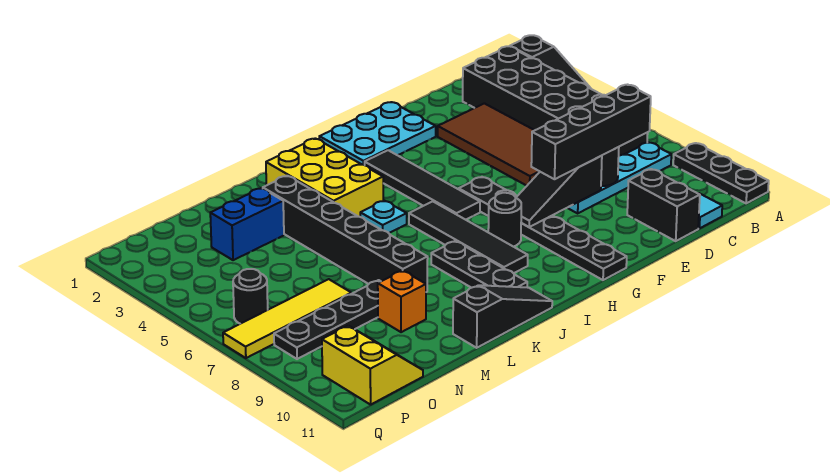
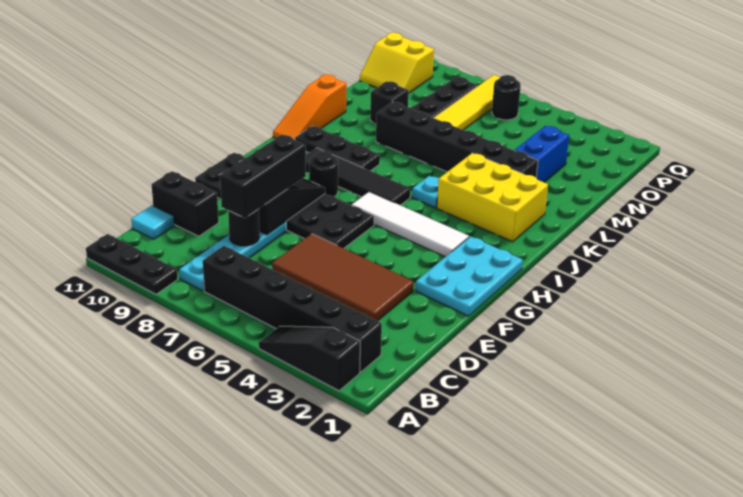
black brick B2:C7 level 1 -> black brick B2:B7 level 1
black brick C8:F8 level 3 -> black brick D8:F8 level 3
black plate G6:G11 level 1 -> black plate F6:G11 level 1
black tile H3:H6 level 1 -> white tile H3:H6 level 1
black slope J11:L11 level 1 top L -> orange slope J11:L11 level 1 top L
orange brick M9 level 1 -> black brick M9 level 1

